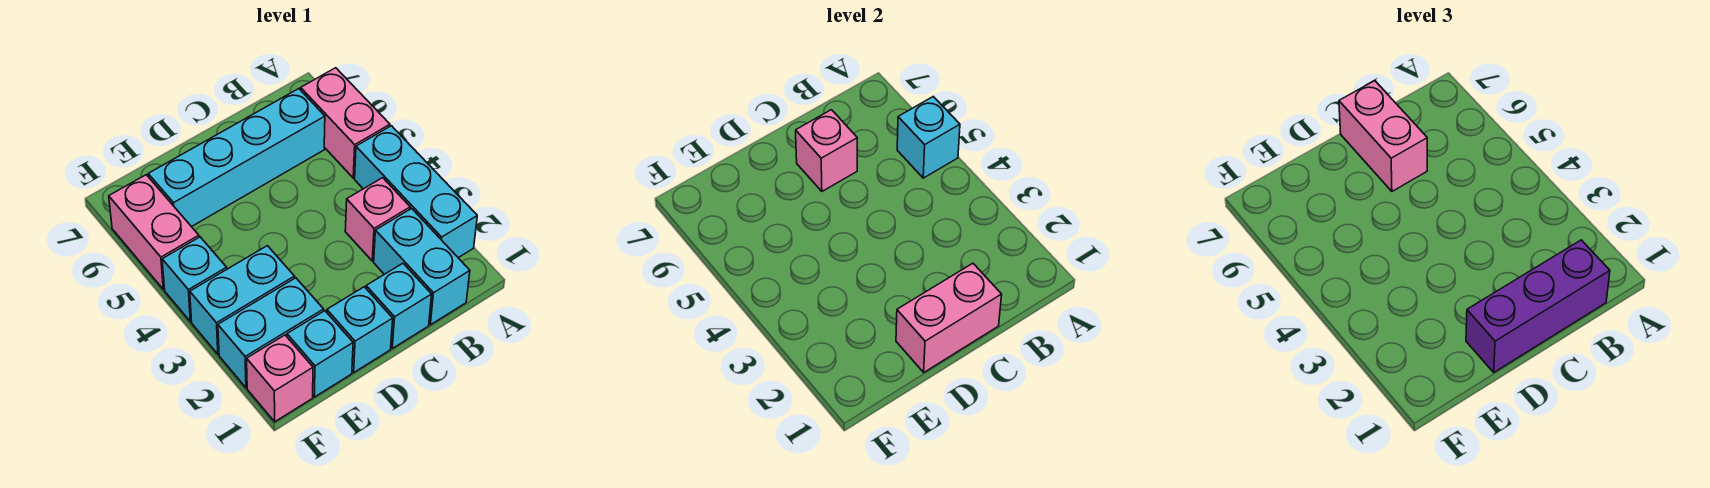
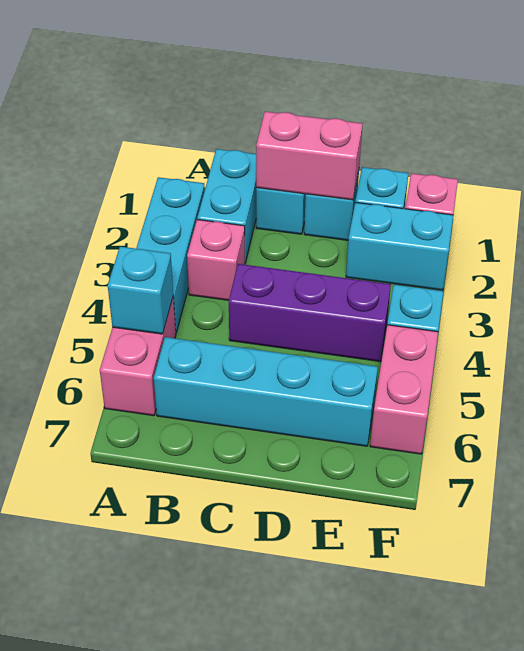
purple brick B1:D1 level 3 -> purple brick C4:E4 level 1
pink brick C6 level 2 -> none
pink brick C6:C7 level 3 -> none
cyan brick E3:F3 level 1 -> none

